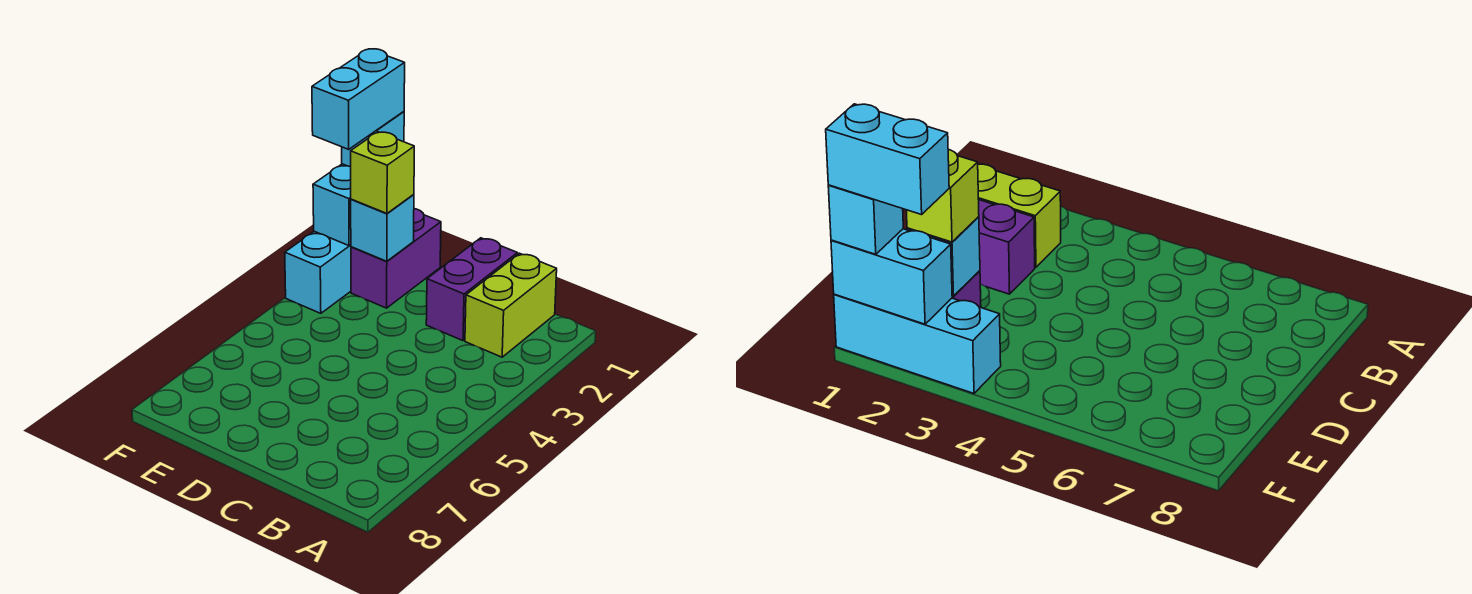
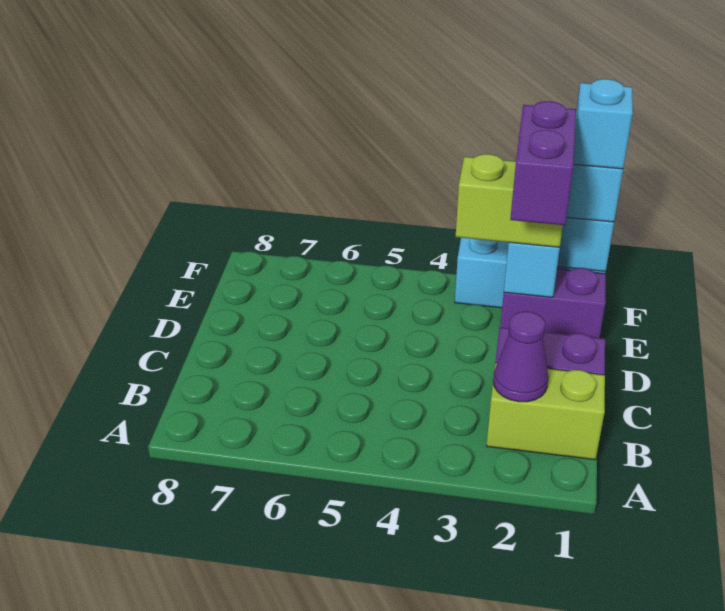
none -> purple cone B2 level 2
none -> purple brick D2:E2 level 4
lime brick E2 level 3 -> lime brick E2:E3 level 3
cyan brick F1:F2 level 4 -> cyan brick F1 level 4

